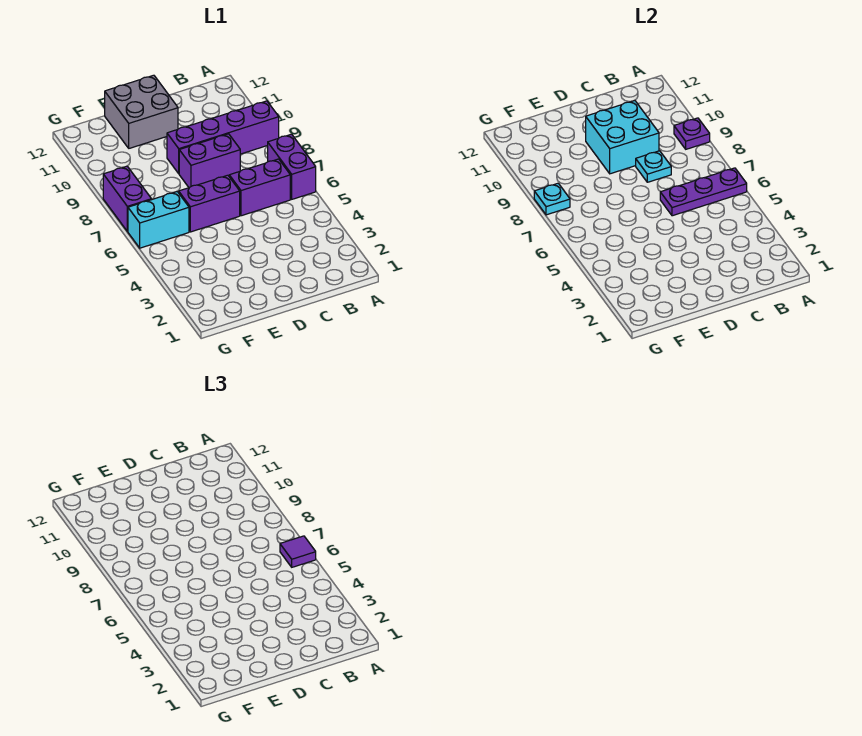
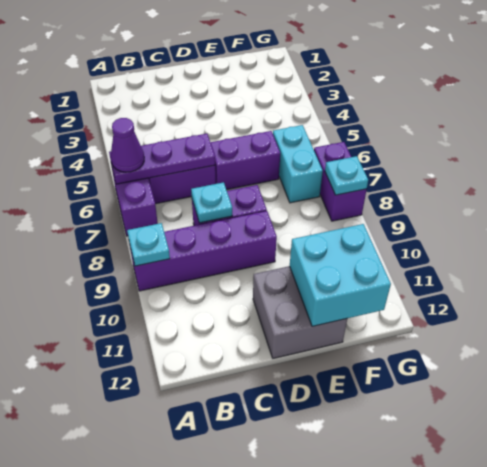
purple tile A6 level 3 -> purple cone A6 level 3
purple plate A9 level 2 -> cyan plate A9 level 2
cyan brick C9:D10 level 2 -> cyan brick E11:F12 level 2
cyan brick F6:G6 level 1 -> cyan brick F6:F7 level 1

